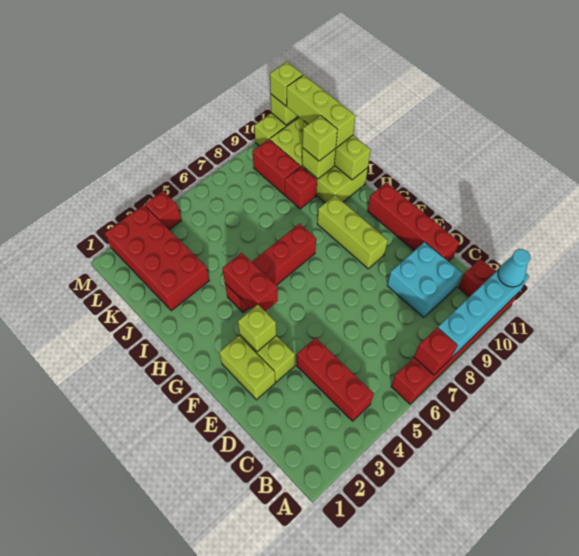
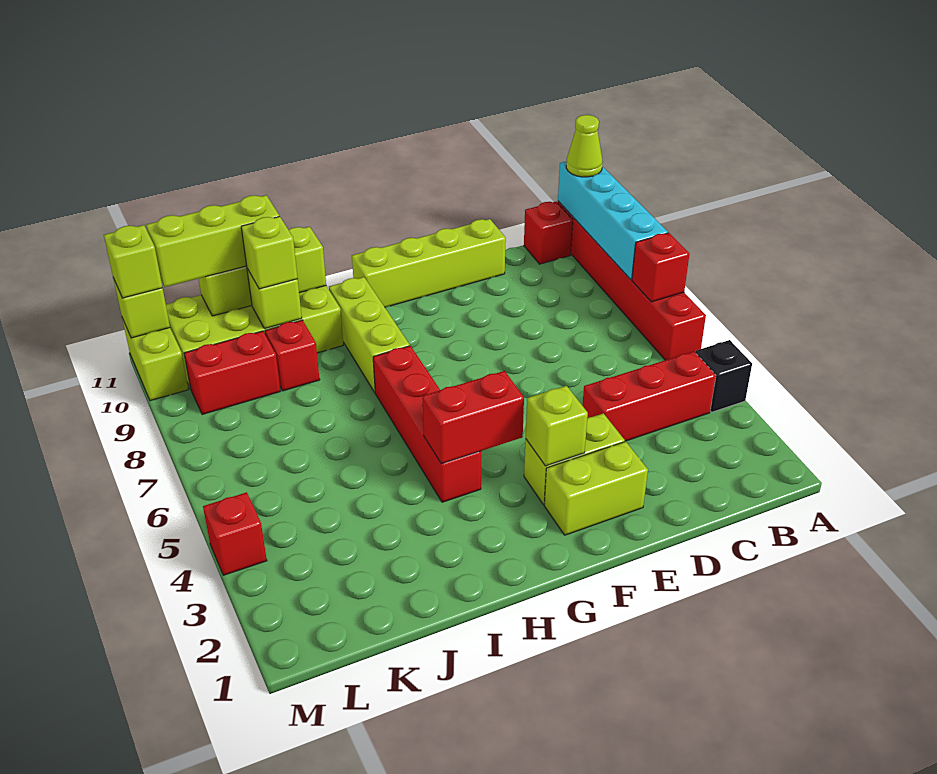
none -> black brick A4 level 1
cyan cone A11 level 3 -> lime cone A11 level 3
cyan brick C9:D10 level 1 -> none
red brick D11:G11 level 1 -> lime brick D11:G11 level 1
lime brick F9:H9 level 1 -> lime brick H8:H10 level 1
red brick J2:M3 level 1 -> none

